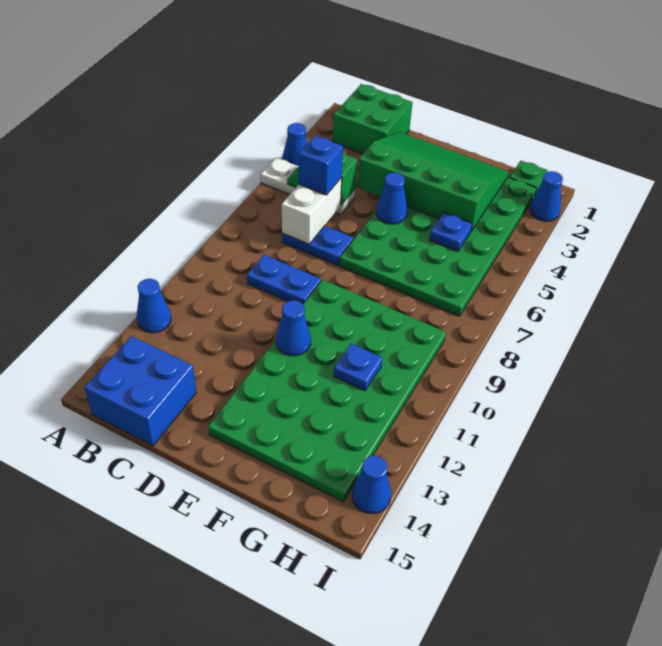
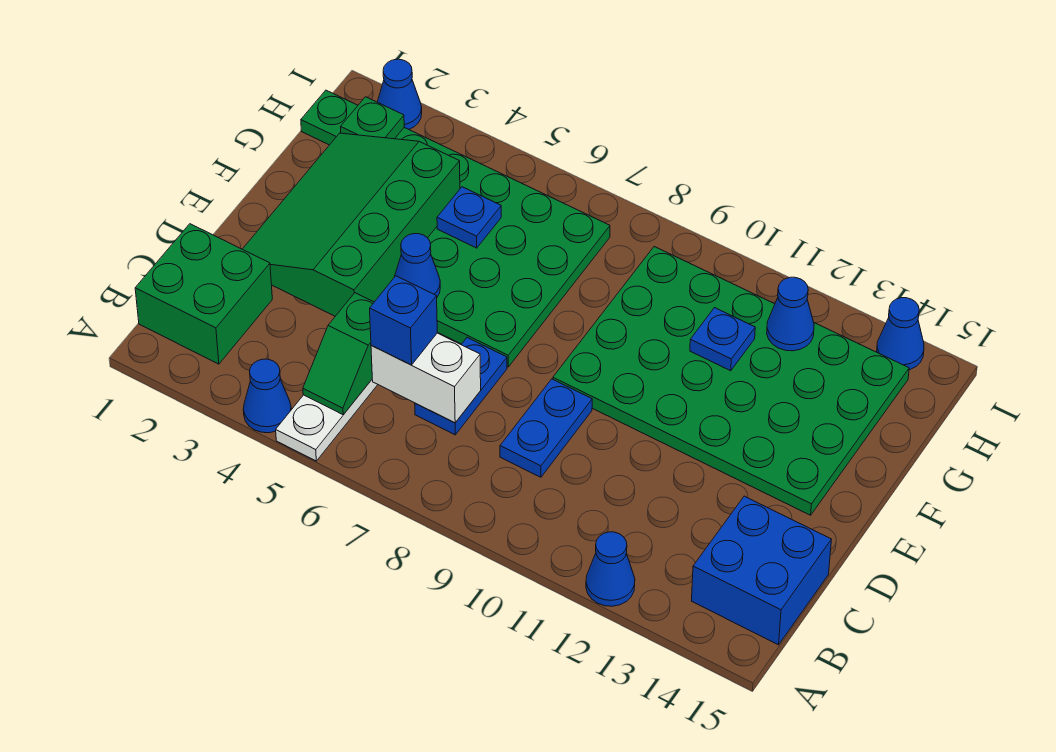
blue cone E11 level 2 -> blue cone H12 level 2
none -> green plate H2 level 2

